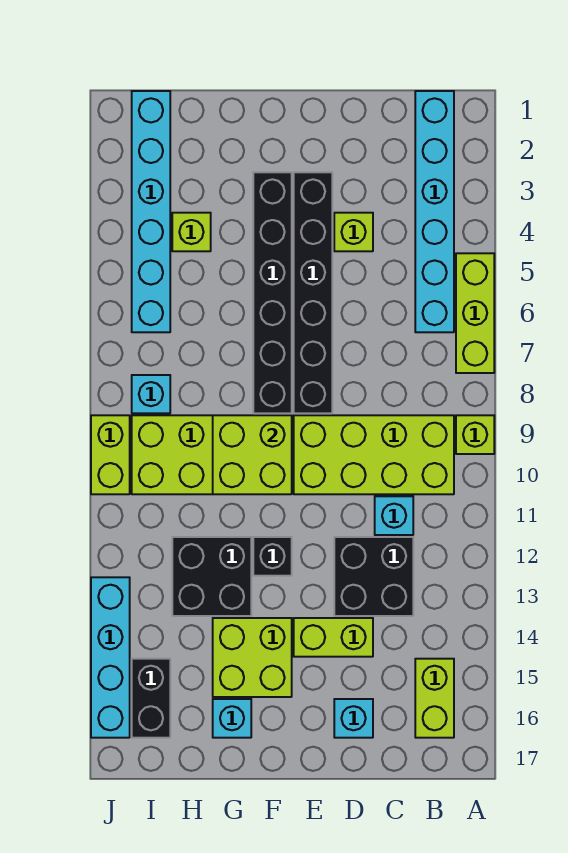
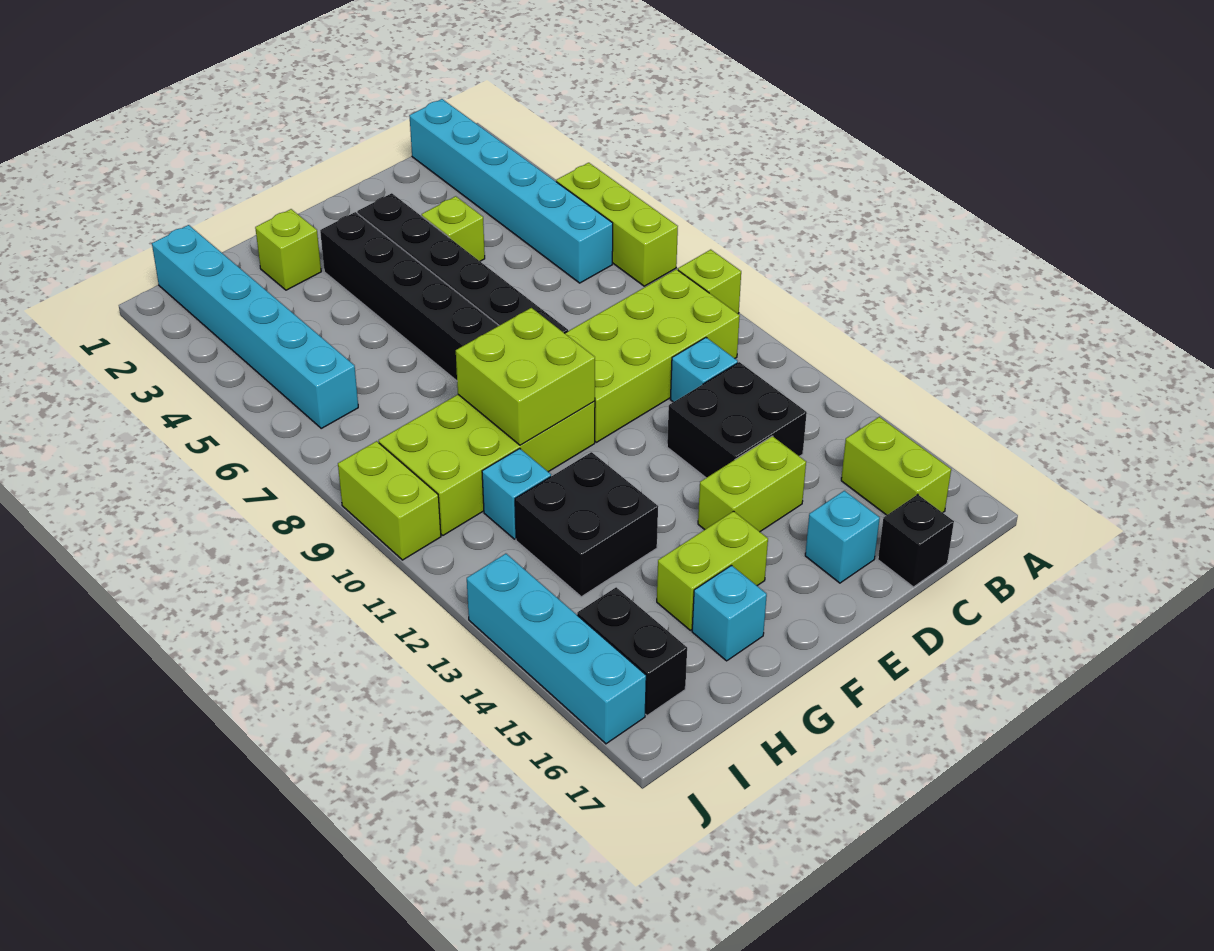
black brick F12 level 1 -> black brick C17 level 1
lime brick F14:G15 level 1 -> lime brick F15:G15 level 1
lime brick H4 level 1 -> lime brick G2 level 1
cyan brick I8 level 1 -> cyan brick H11 level 1

